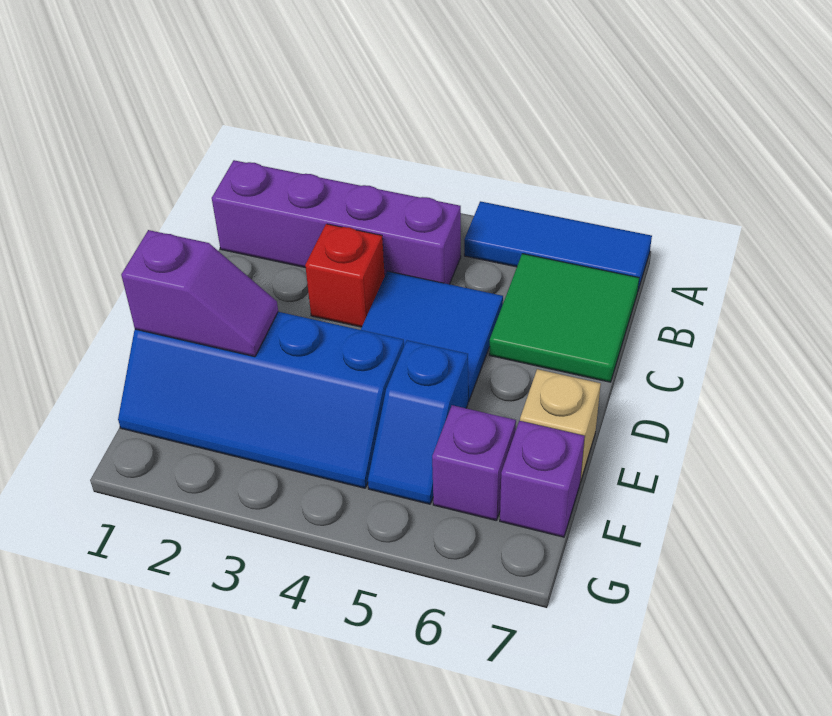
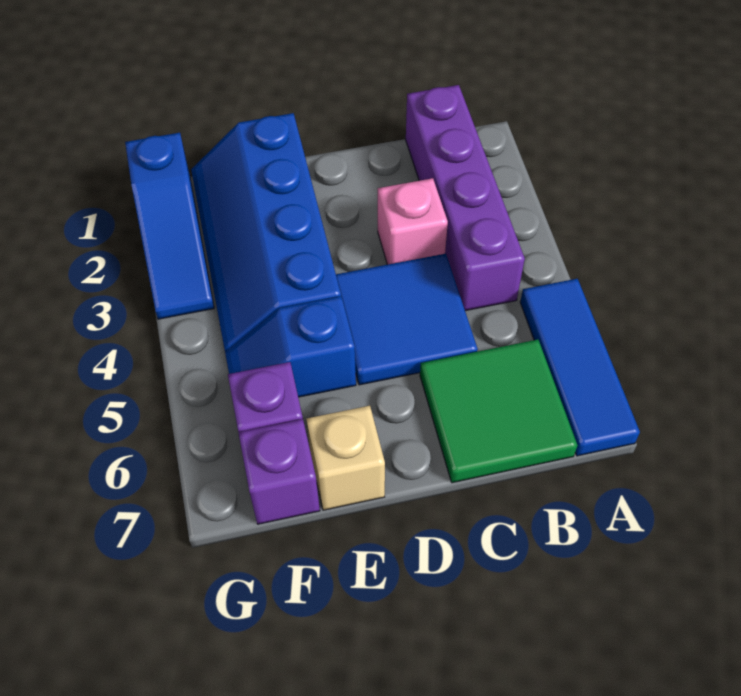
red brick C3 level 1 -> pink brick C3 level 1
purple slope E1:E2 level 2 top 1 -> none
none -> blue slope G1:G3 level 1 top 1

